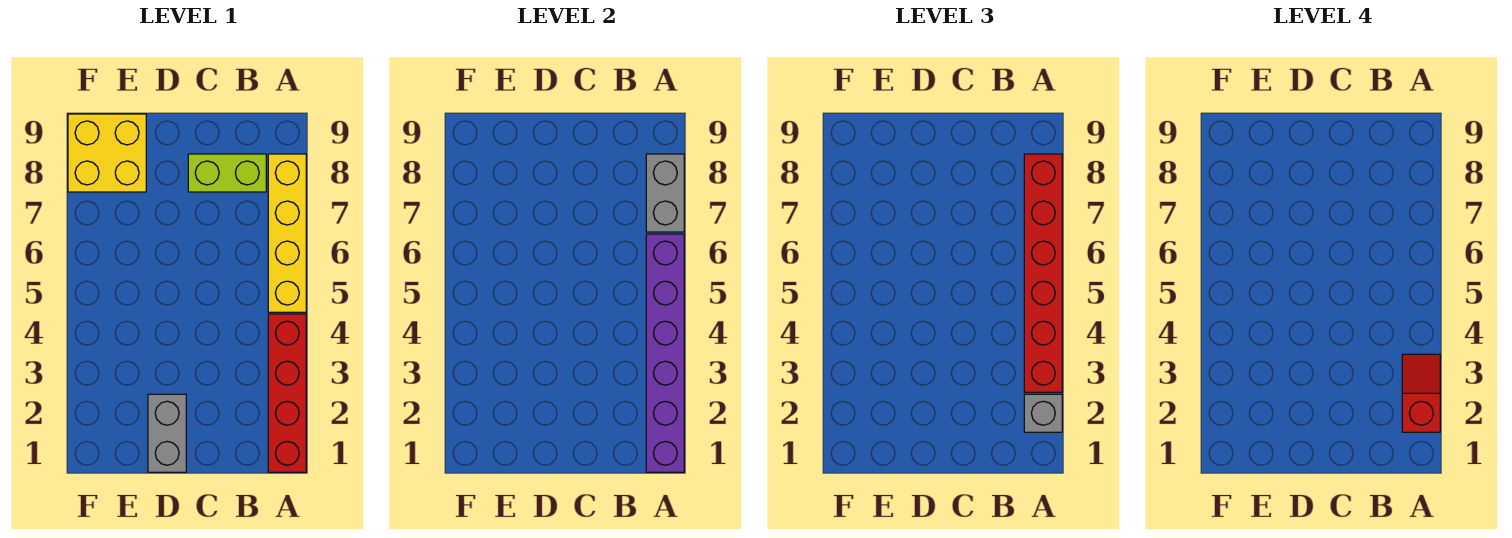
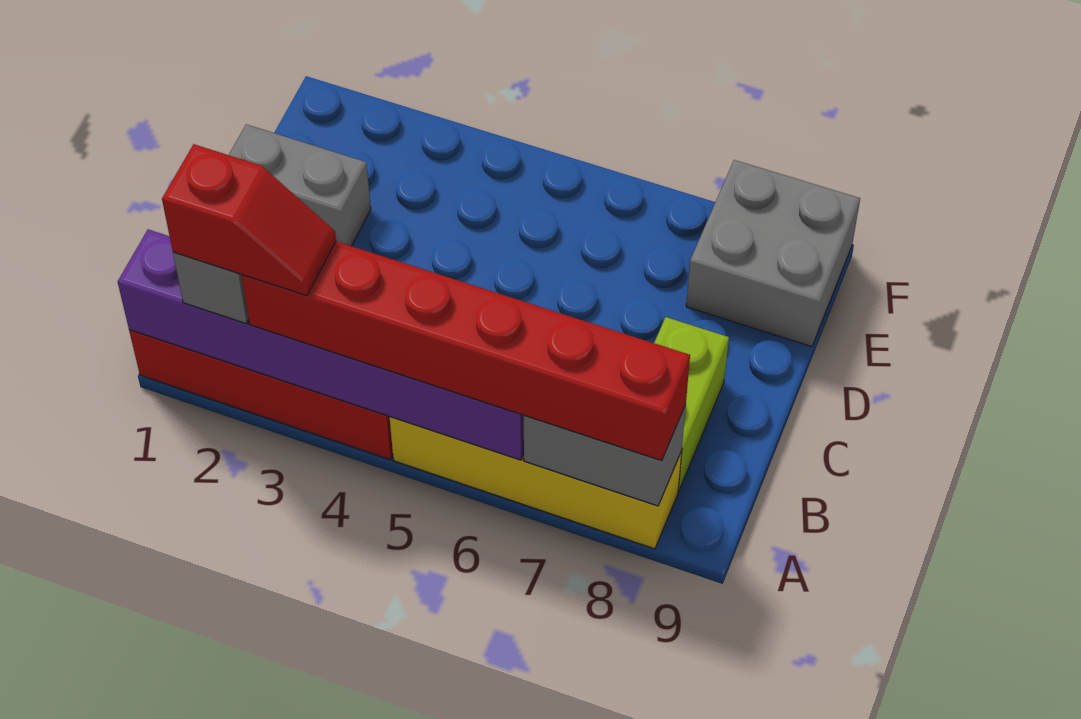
yellow brick E8:F9 level 1 -> grey brick E8:F9 level 1

